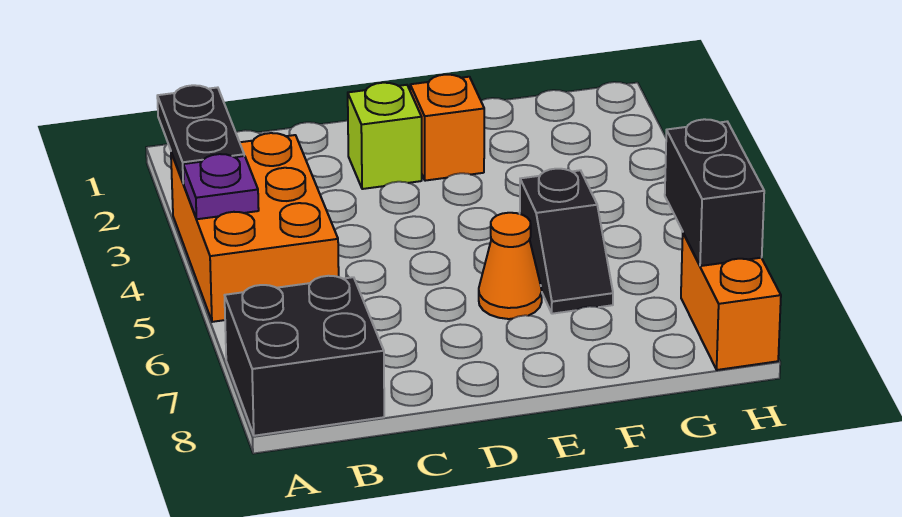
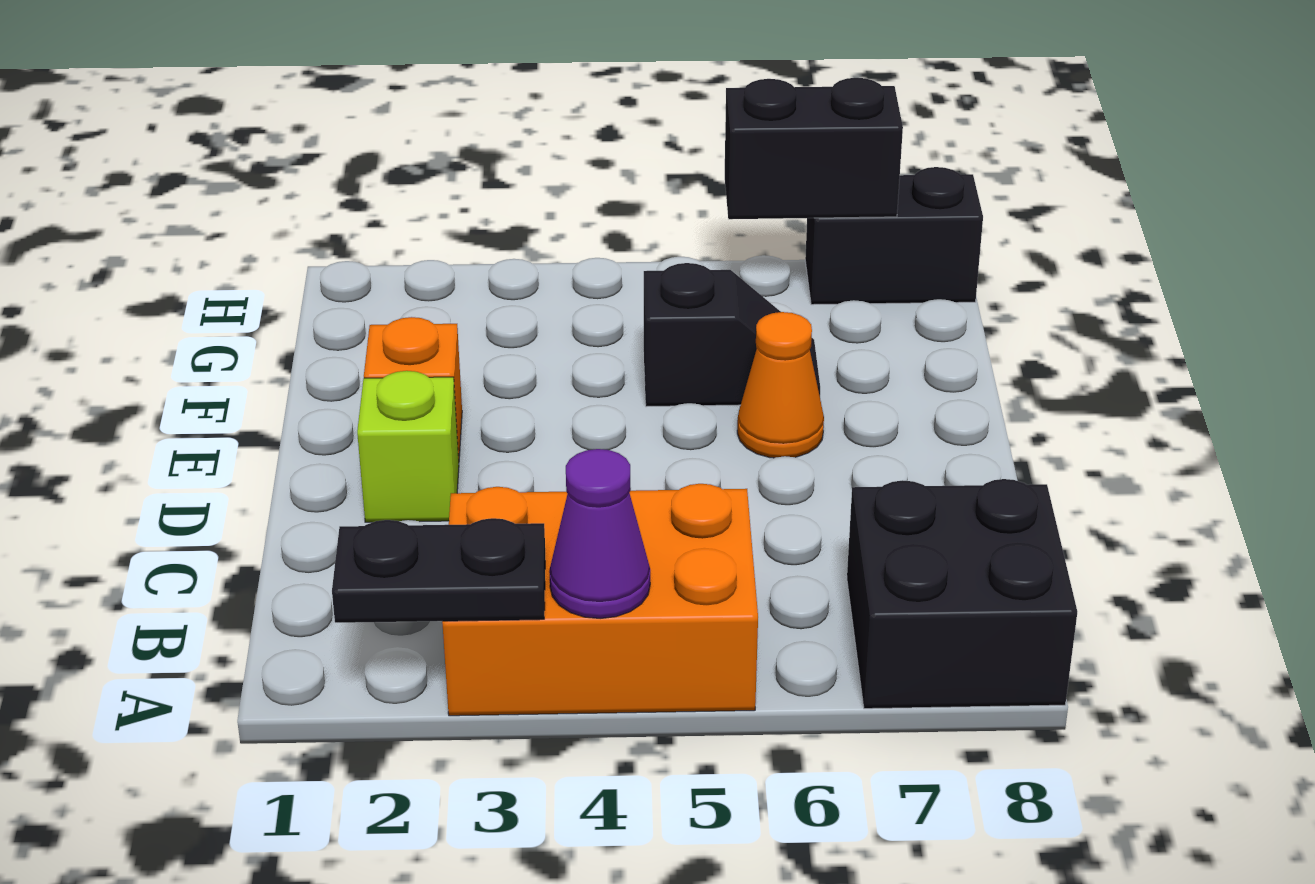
purple plate A4 level 2 -> purple cone A4 level 2
orange brick H7:H8 level 1 -> black brick H7:H8 level 1

